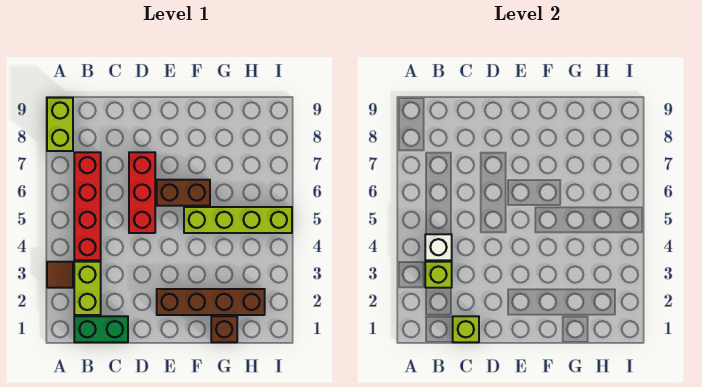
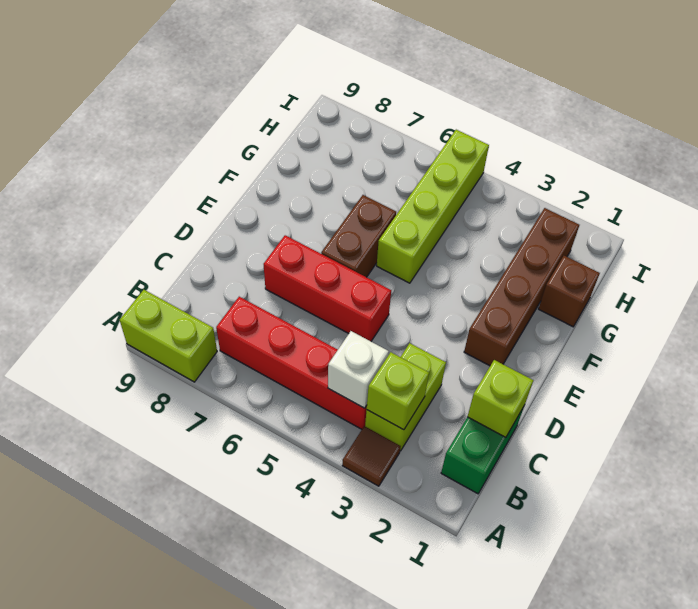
lime brick B2:B3 level 1 -> lime brick B3:C3 level 1

